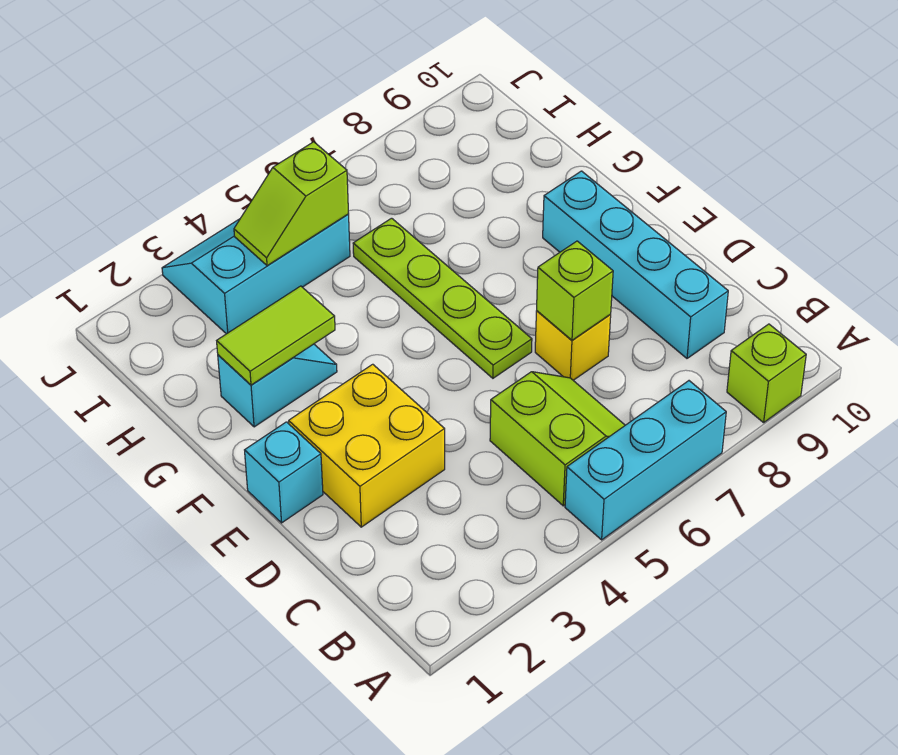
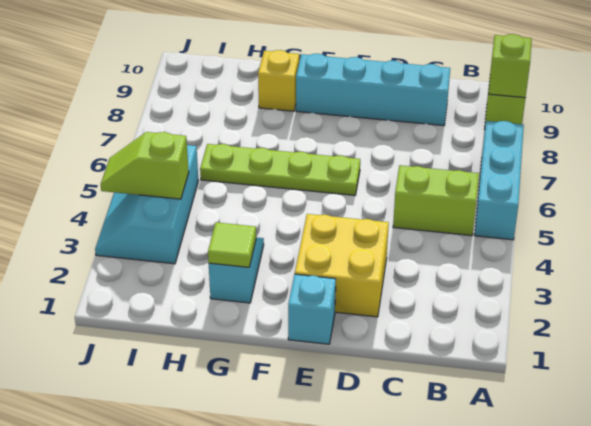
yellow brick D7 level 1 -> yellow brick G9 level 1
lime brick D7 level 2 -> lime brick A9 level 2
lime tile G2:G3 level 2 -> lime tile G2 level 2
lime slope I4:I5 level 2 top 5 -> lime slope I4:J4 level 2 top I

